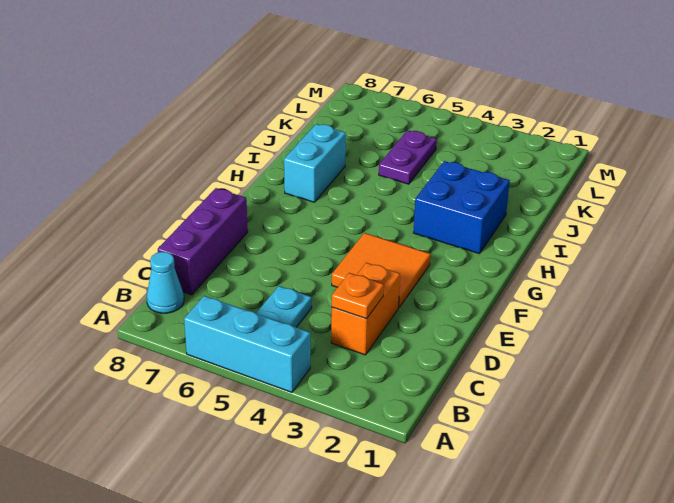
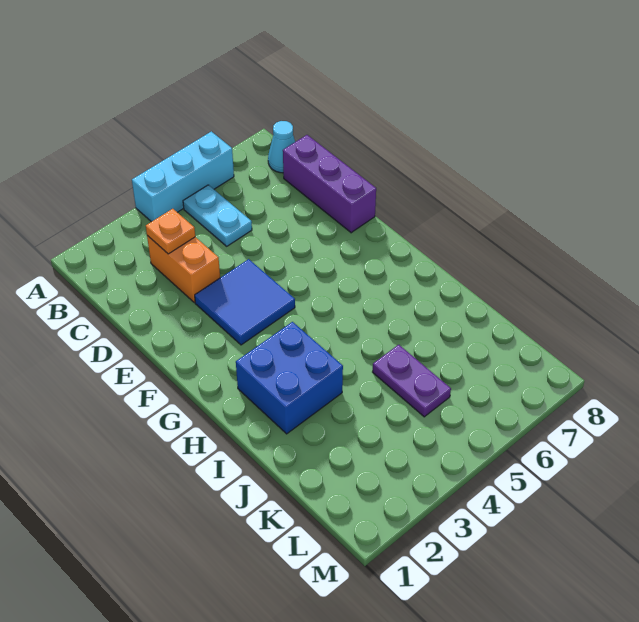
orange tile E3:F4 level 1 -> blue tile E3:F4 level 1
cyan brick H7:I7 level 1 -> none

